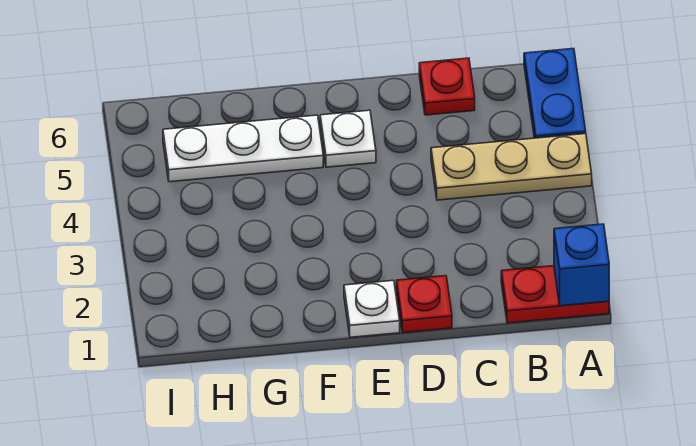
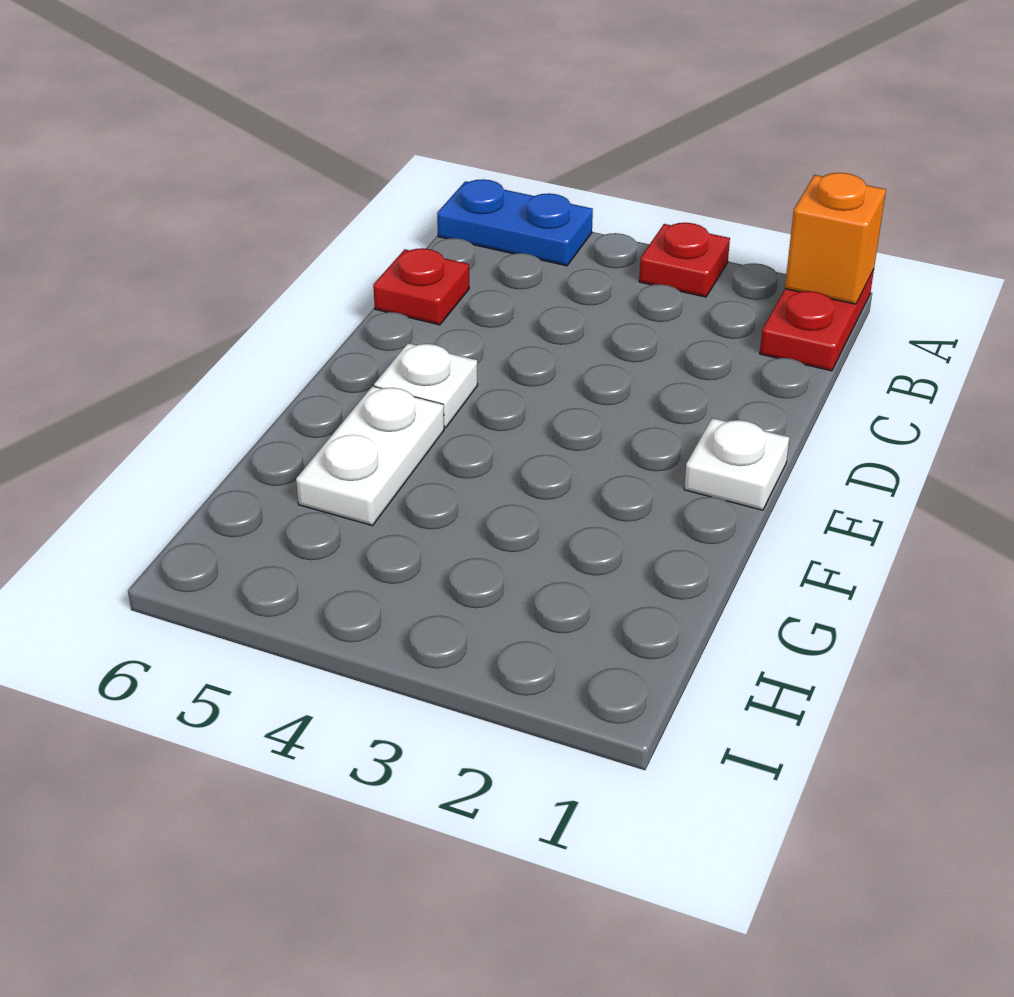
blue brick A1 level 2 -> orange brick A1 level 2
tan plate A4:C4 level 1 -> none
red plate D1 level 1 -> red plate A3 level 1
white plate F5:H5 level 1 -> white plate F5:G5 level 1

